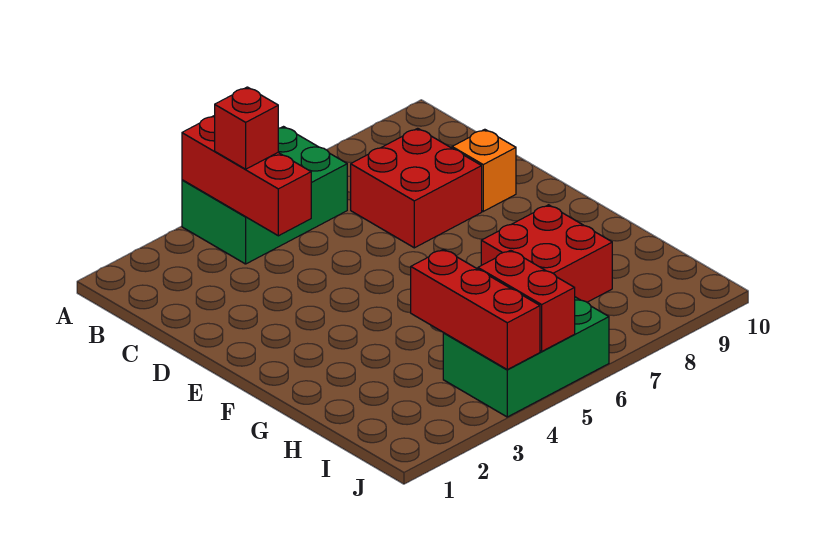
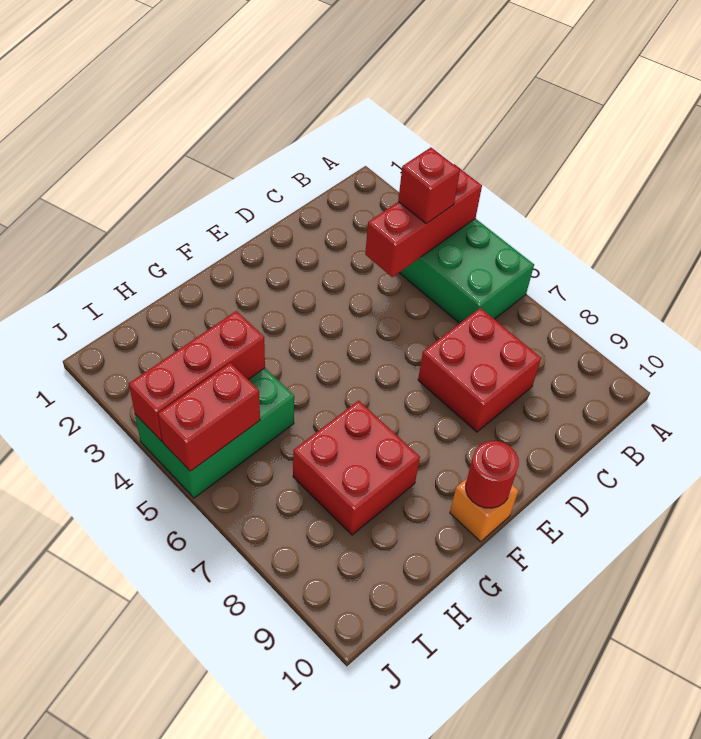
orange brick D9 level 1 -> orange brick F10 level 1
none -> red round brick F10 level 2
green brick I4:J6 level 1 -> green brick H4:J5 level 1

